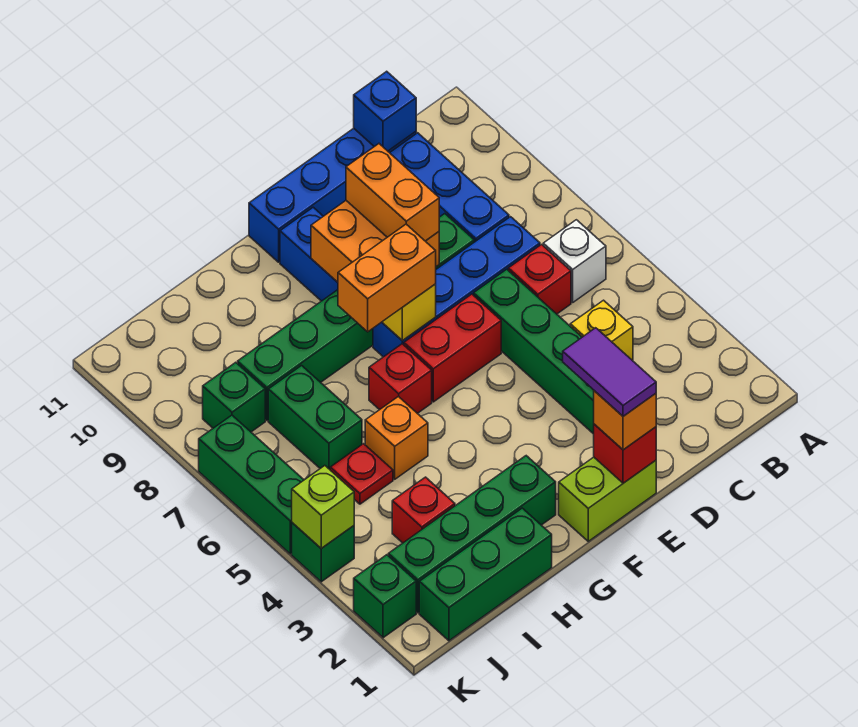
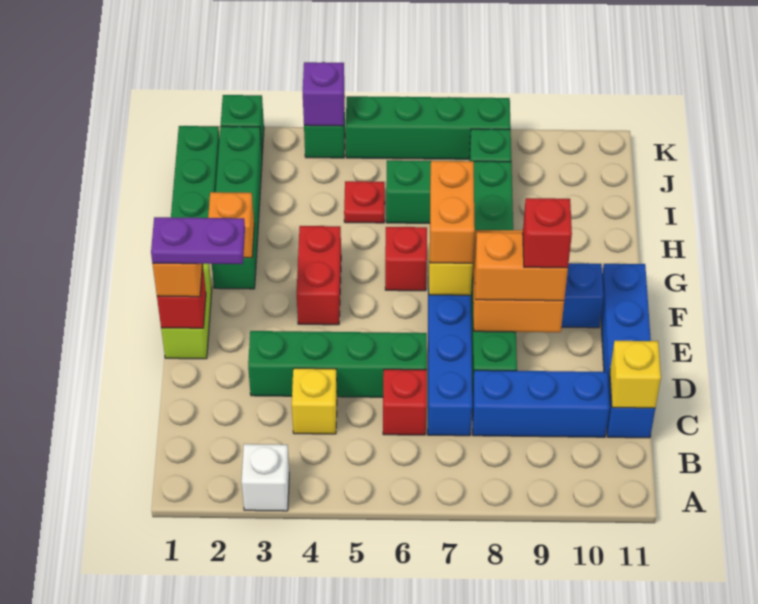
white brick B6 level 1 -> white brick A3 level 1
blue brick C11 level 2 -> yellow brick C11 level 2
purple tile E1:E2 level 4 -> purple plate E1:E2 level 4
red brick E6:F6 level 1 -> red brick F4:G4 level 1
orange brick H5 level 1 -> orange brick G2 level 2
red brick I3 level 1 -> red brick E9 level 4
lime brick K4 level 2 -> purple brick K4 level 2
green brick K5:K7 level 1 -> green brick K5:K8 level 1

